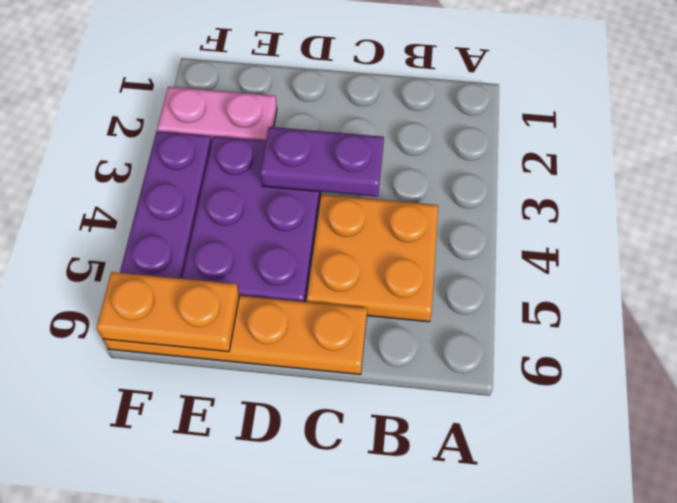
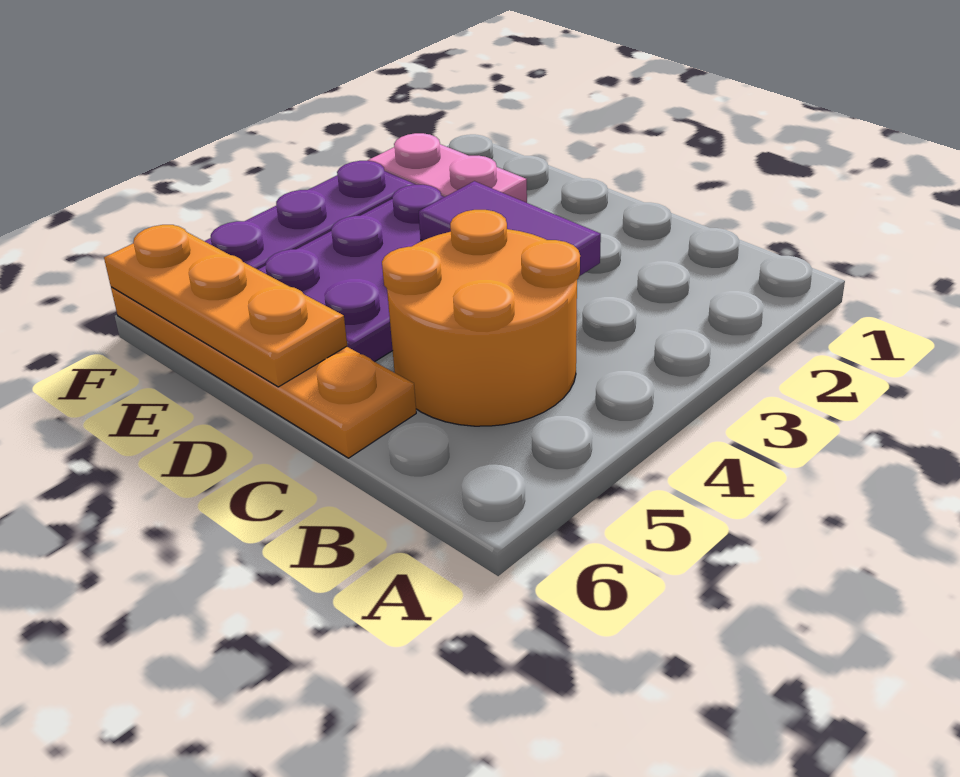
orange plate B4:C5 level 1 -> orange round brick B4:C5 level 1
purple plate C3:D3 level 2 -> purple tile C3:D3 level 2
orange plate E6:F6 level 2 -> orange plate D6:F6 level 2

